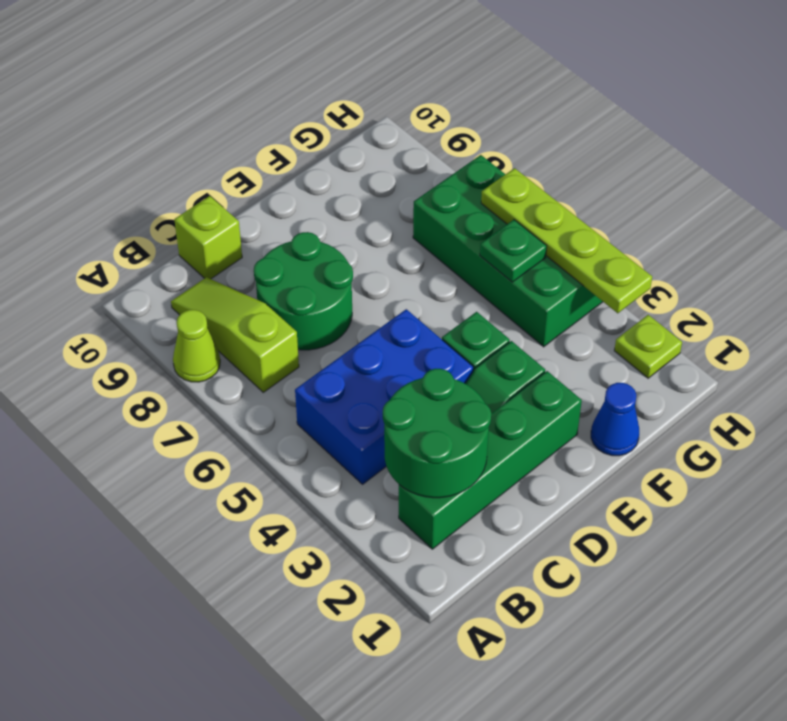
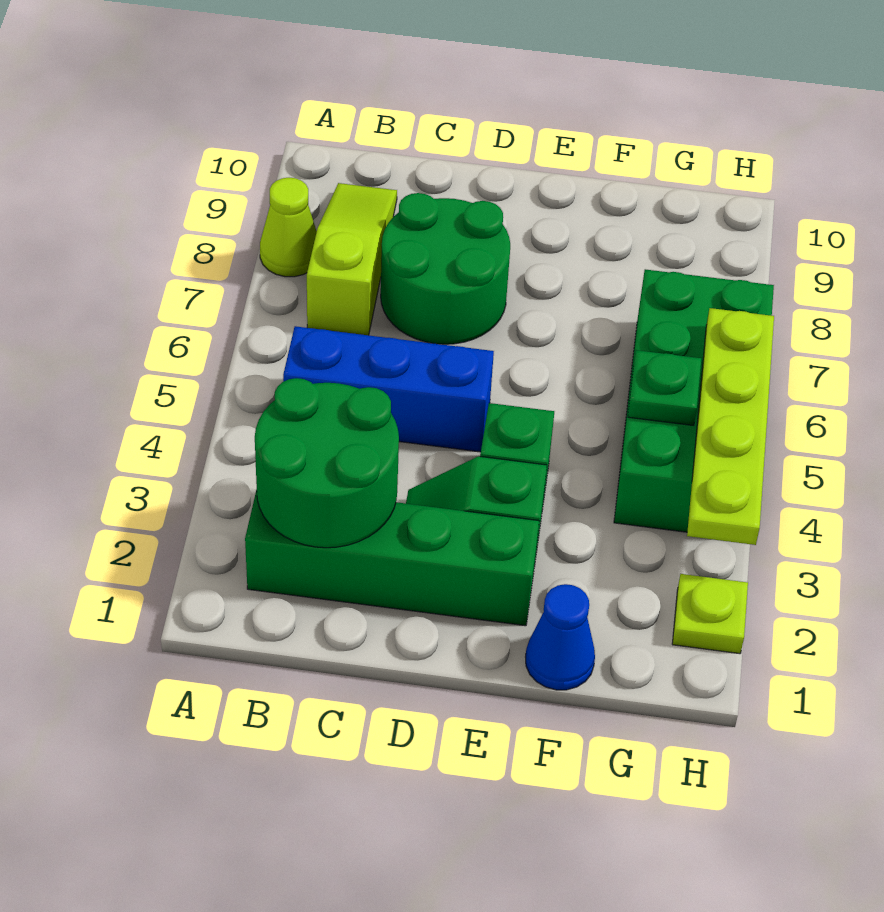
blue brick B4:D5 level 1 -> blue brick B5:D5 level 1
lime brick C10 level 1 -> none

